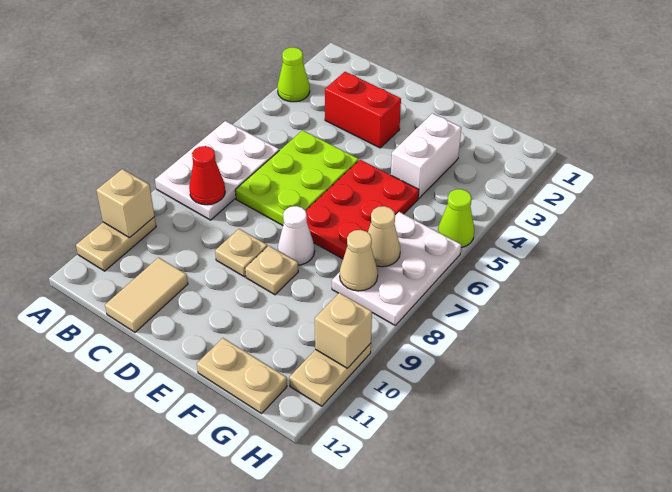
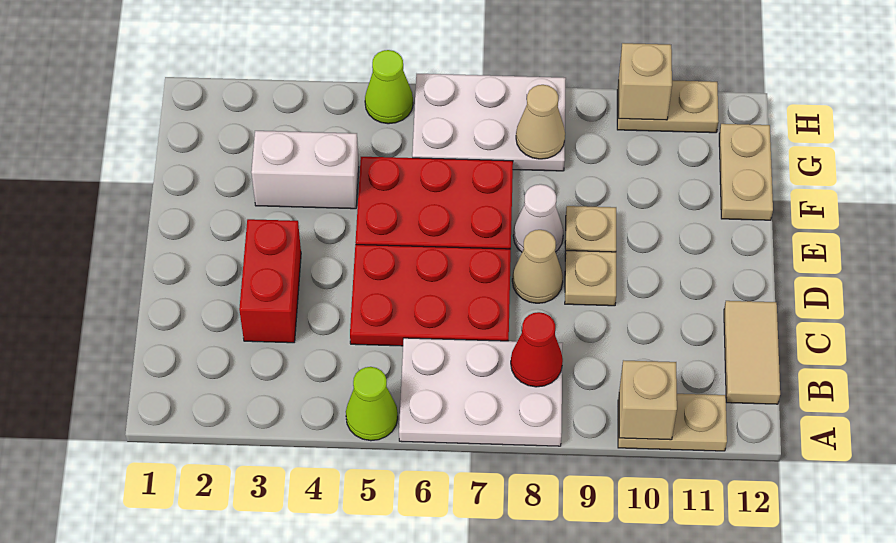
lime cone A3 level 1 -> lime cone A5 level 1
lime plate C5:D7 level 1 -> red plate C5:D7 level 1
tan tile C11:C12 level 1 -> tan tile B12:C12 level 1
tan cone G7 level 2 -> tan cone D8 level 1

